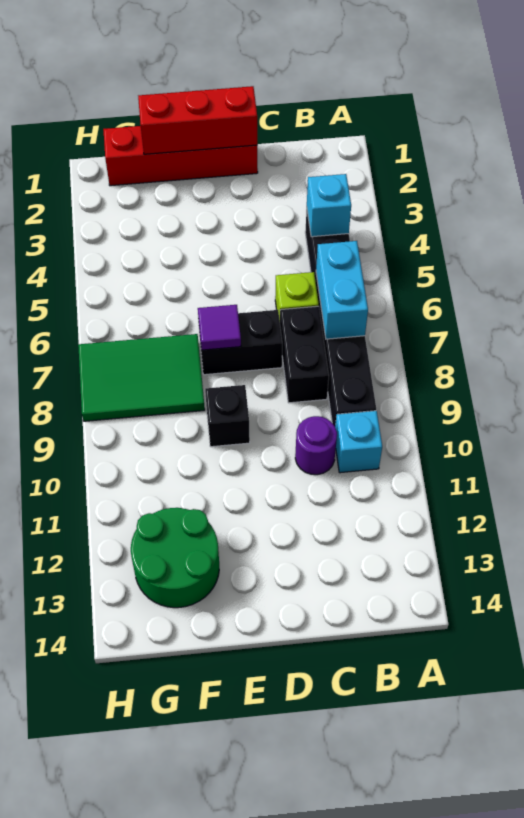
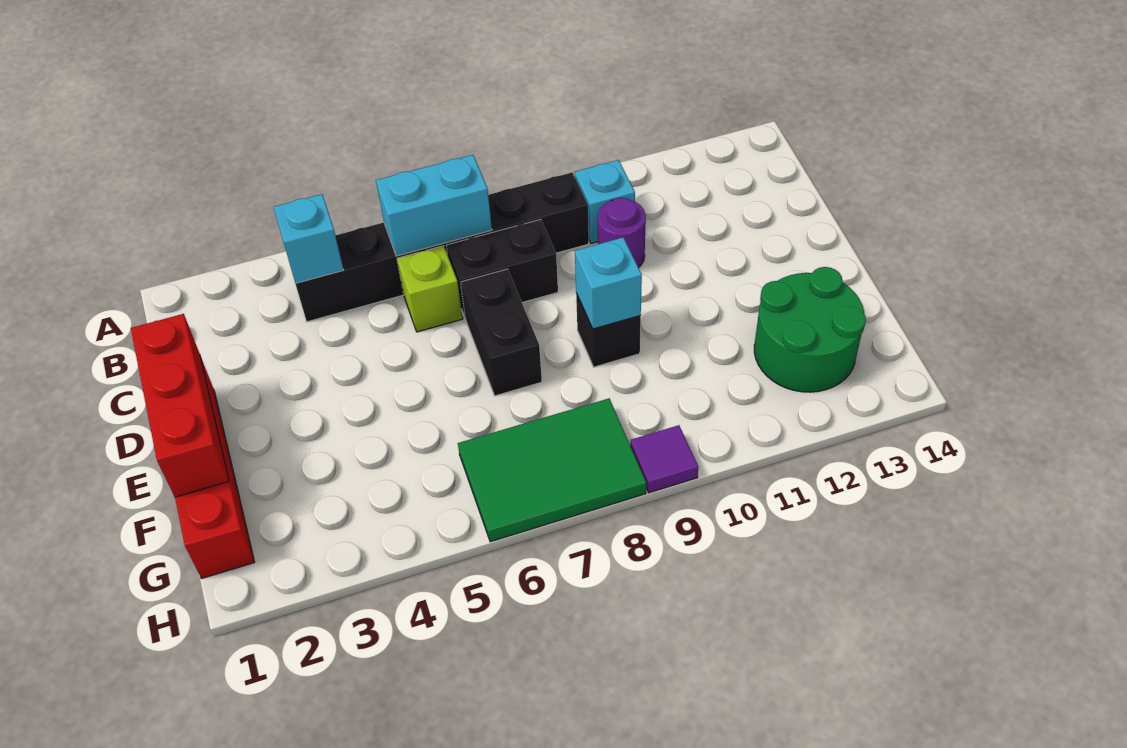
purple tile E7 level 2 -> purple tile H9 level 1
none -> cyan brick E9 level 2
green tile F7:H8 level 1 -> green tile G6:H8 level 1

